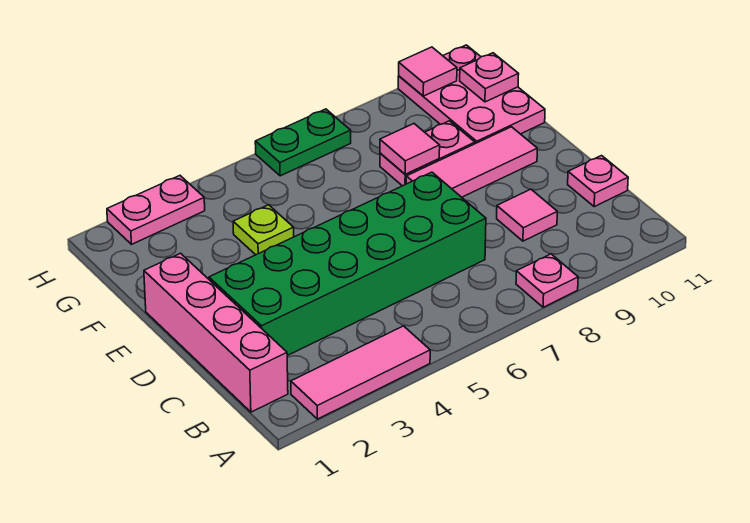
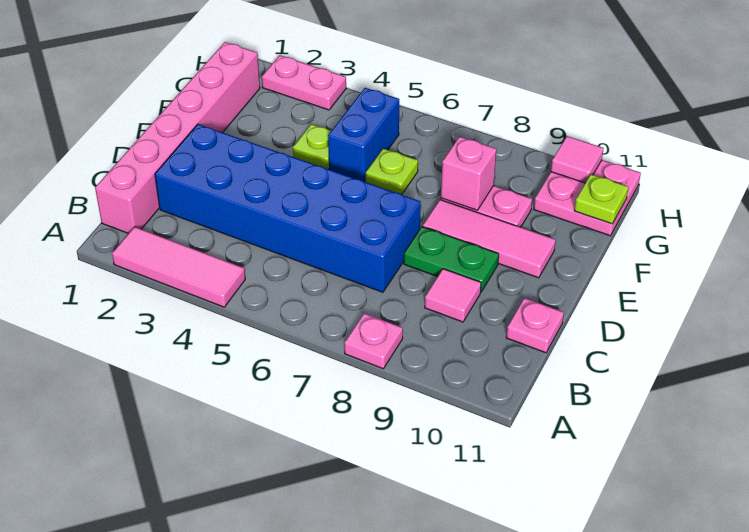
pink brick B1:E1 level 1 -> pink brick B1:G1 level 1
green brick C2:D7 level 1 -> blue brick C2:D7 level 1
none -> blue brick F5:G5 level 1
none -> lime plate F6 level 1
pink tile F8 level 2 -> pink brick F8 level 2
pink plate F10:H11 level 1 -> pink plate G10:H11 level 1
pink plate G11 level 2 -> lime plate G11 level 2
green plate H6:H7 level 1 -> green plate D8:D9 level 1

